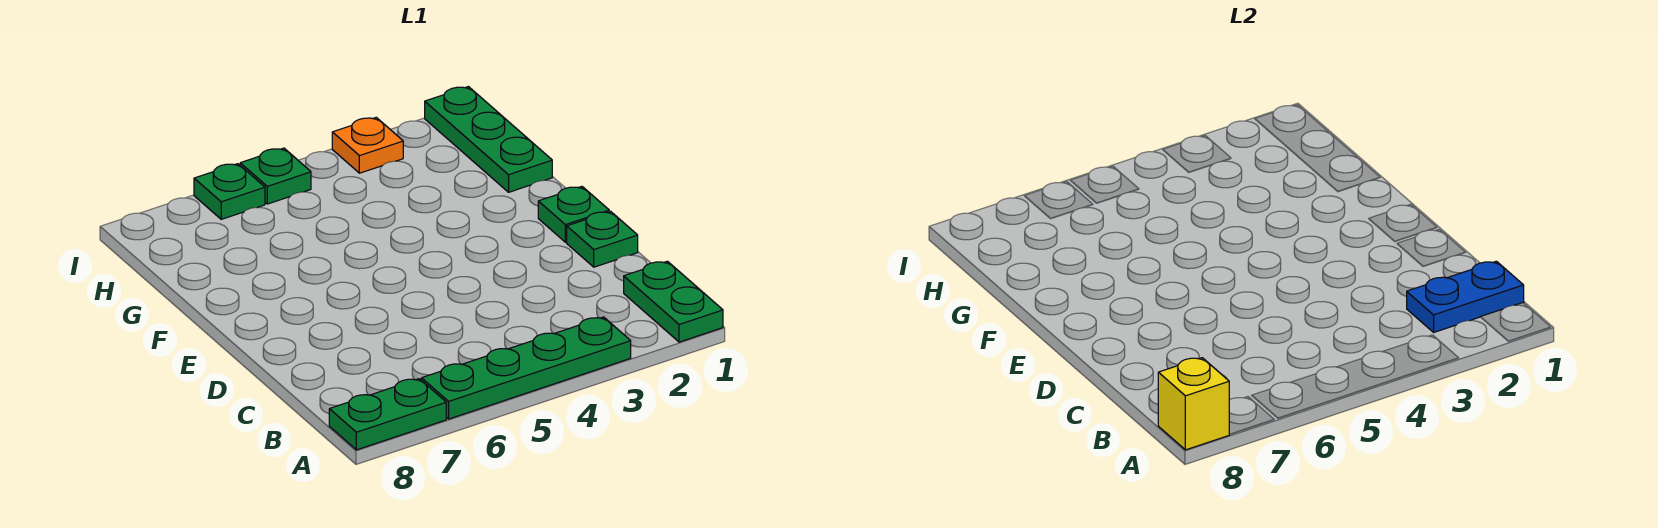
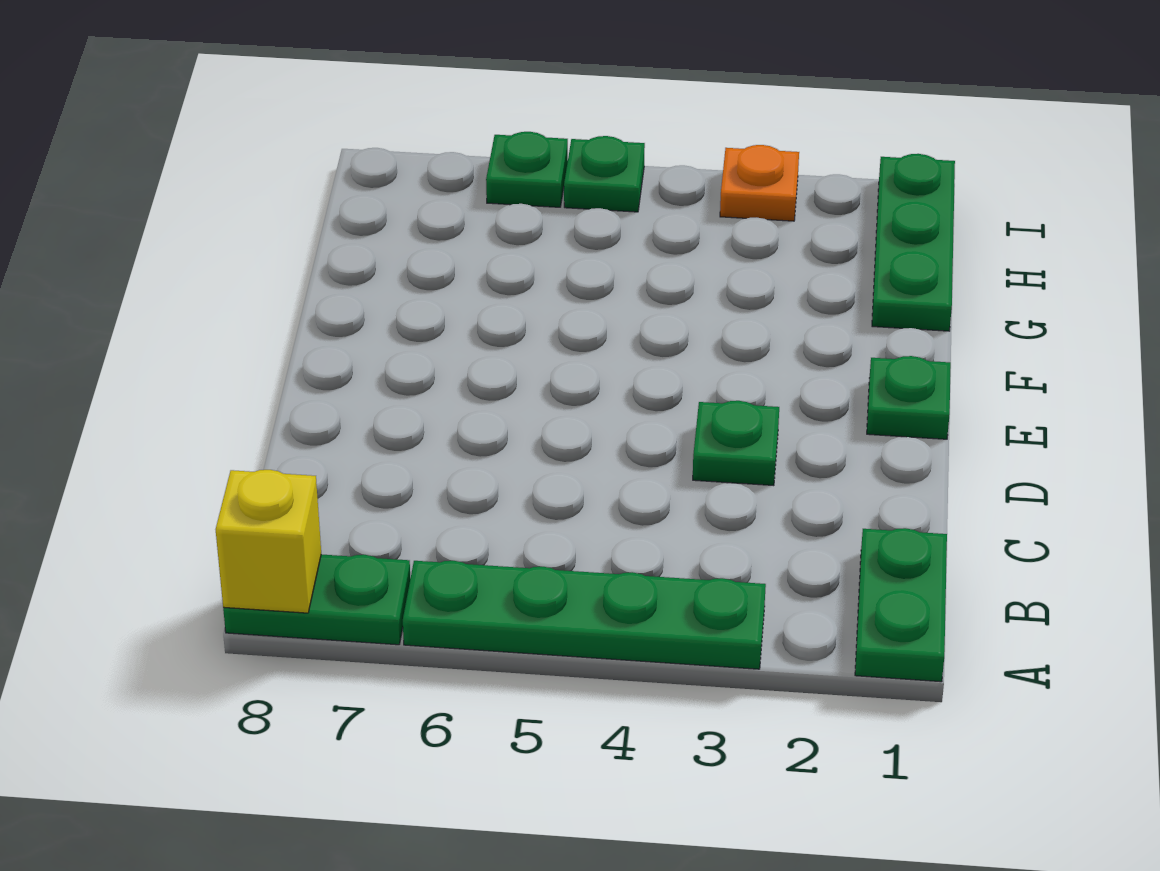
blue plate B1:B2 level 2 -> none
green plate D1 level 1 -> green plate D3 level 1

